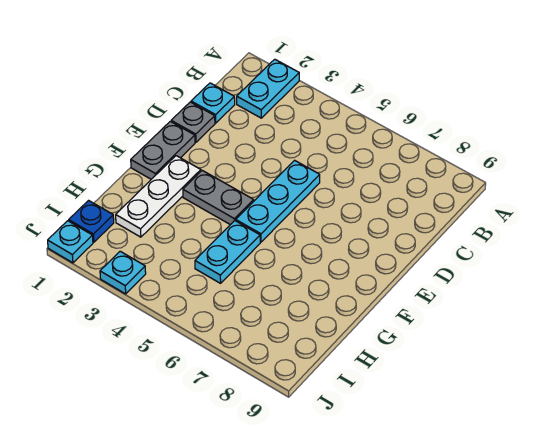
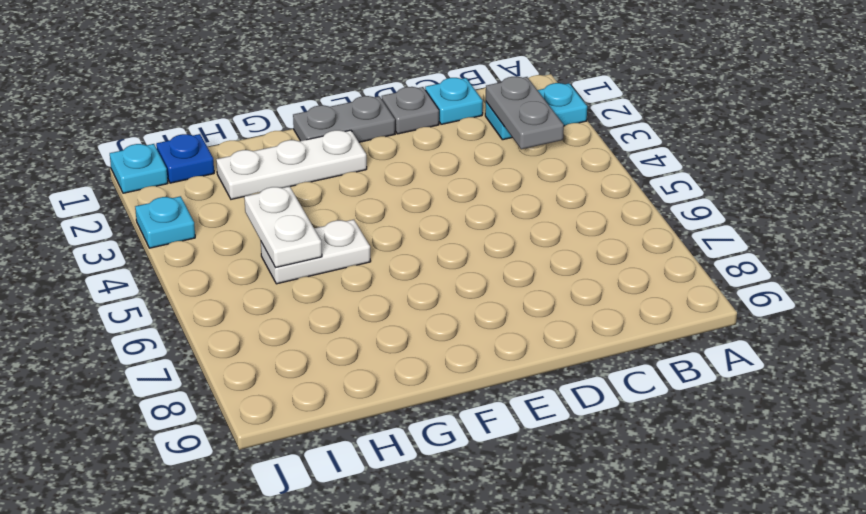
cyan plate D5:F5 level 1 -> none
grey plate F3:F4 level 1 -> grey plate B2:B3 level 2
cyan plate G5:H5 level 1 -> white plate G5:H5 level 1
none -> white plate H4:H5 level 2

